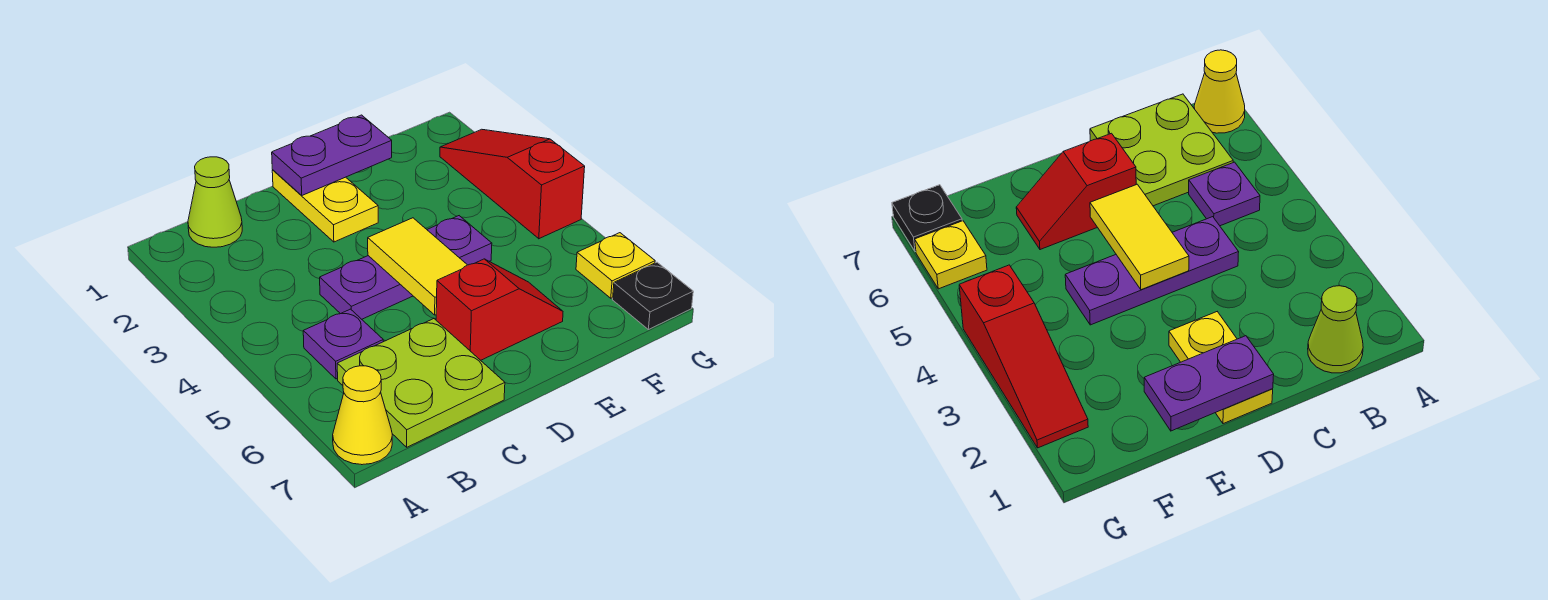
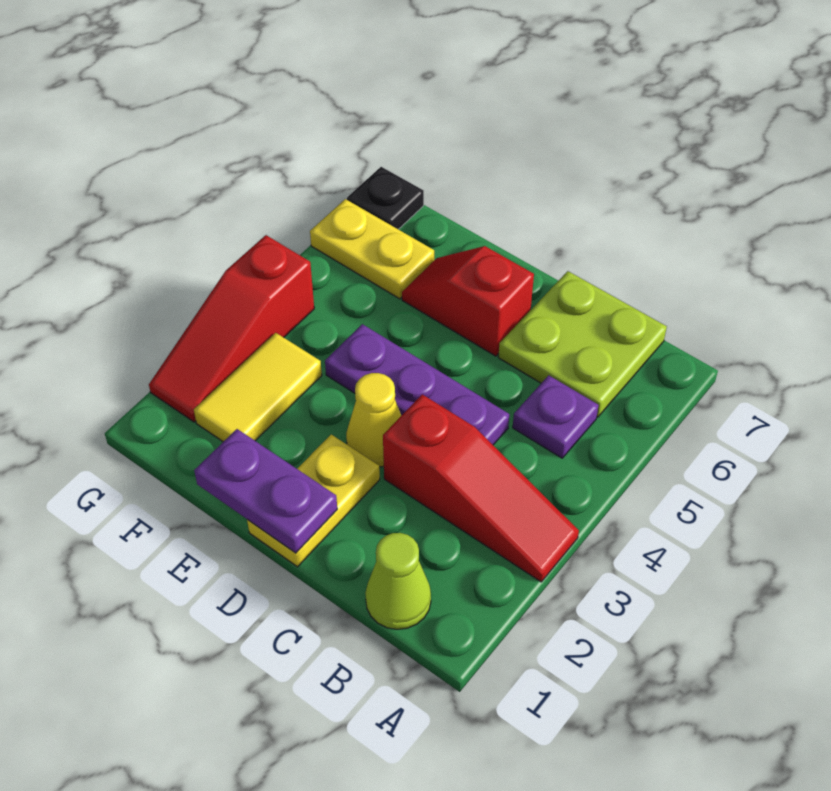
none -> red slope A3:C3 level 1 top C
yellow cone A7 level 1 -> yellow cone D3 level 1
yellow tile D4:D5 level 2 -> yellow tile F2:F3 level 1
yellow plate G6 level 1 -> yellow plate F6:G6 level 1

